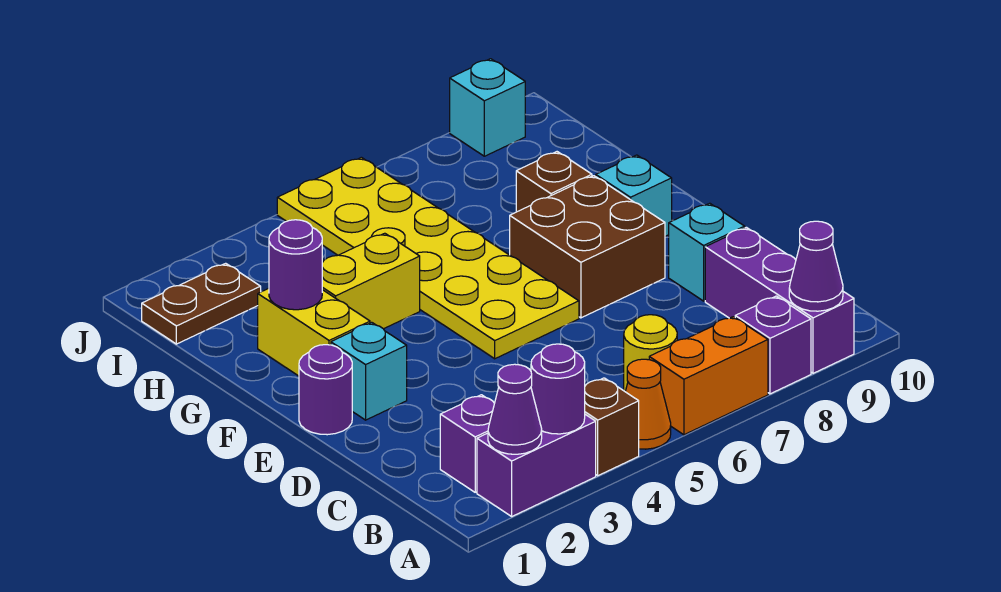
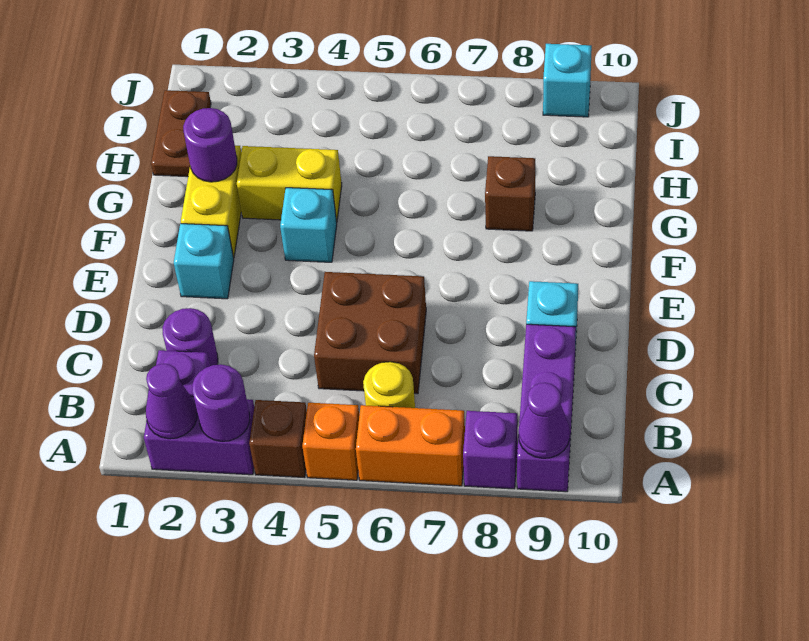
orange cone A5 level 1 -> orange brick A5 level 1
purple round brick E1 level 1 -> purple round brick C2 level 1
yellow plate E5:J6 level 1 -> none
brown brick E7:F8 level 1 -> brown brick C5:D6 level 1
cyan brick F9 level 1 -> cyan brick F4 level 1
brown plate I1:I2 level 1 -> brown plate H1:I1 level 1

